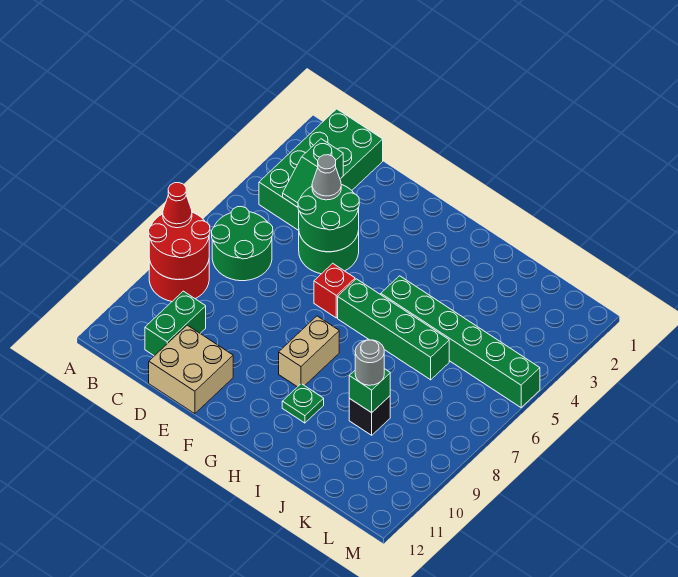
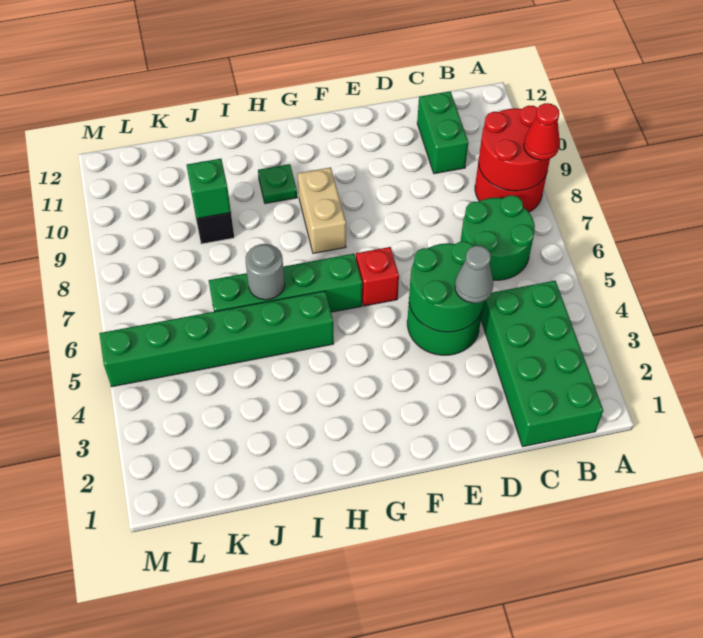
green slope C3:C4 level 2 top 3 -> none
tan brick D11:E12 level 1 -> none
grey round brick J9 level 3 -> grey round brick I6 level 2

